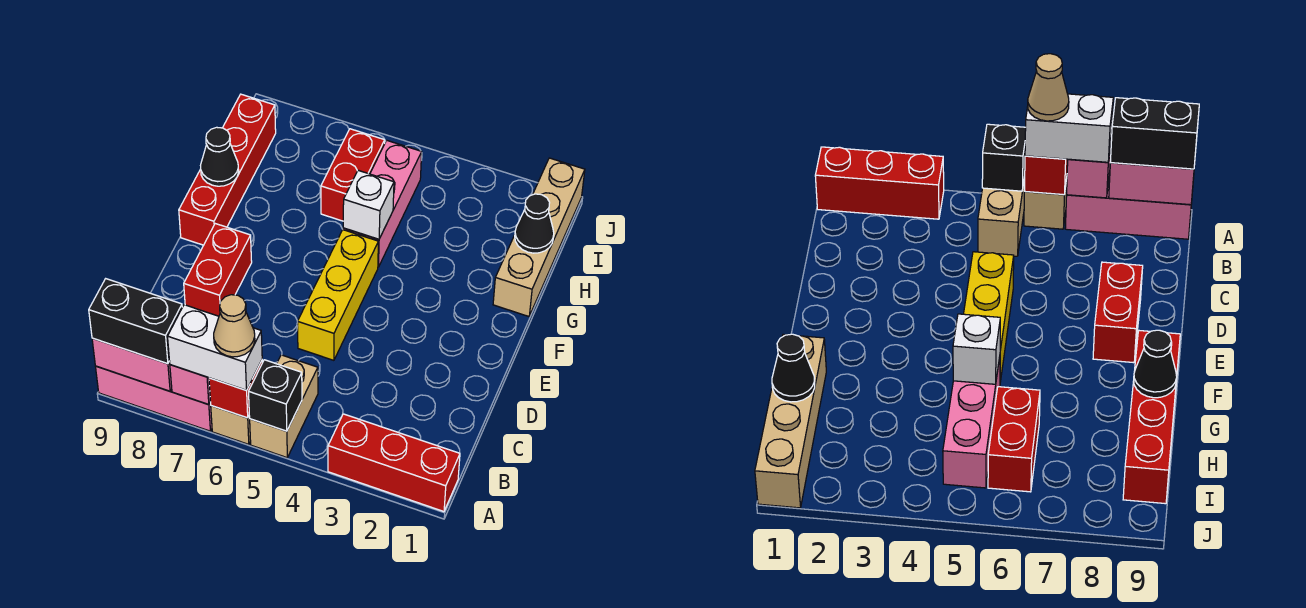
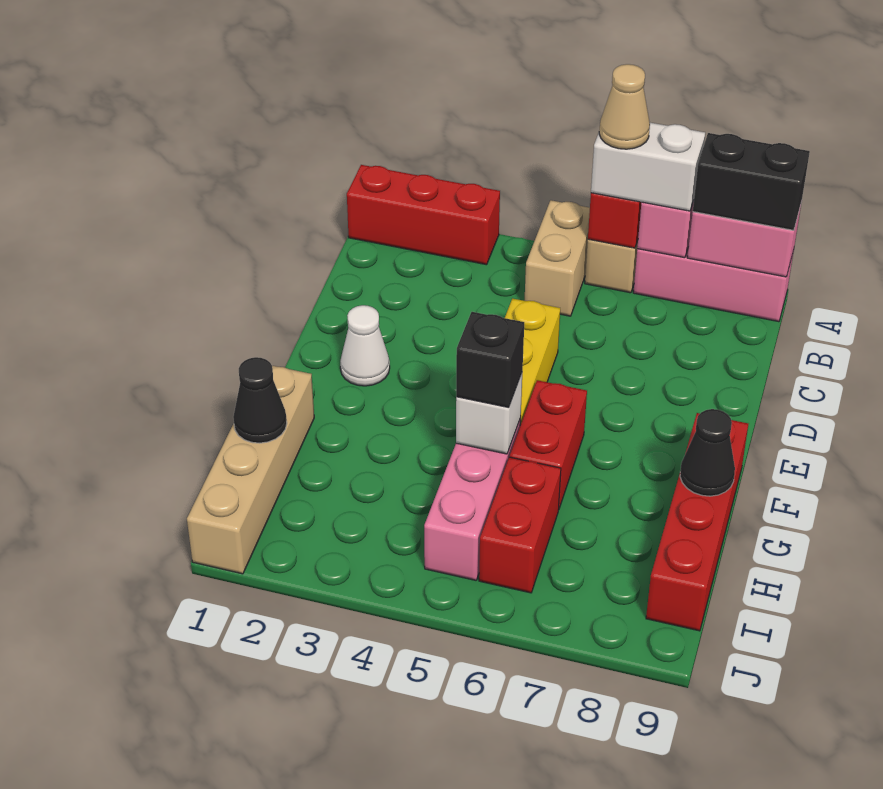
black brick A5 level 2 -> black brick G5 level 3
red brick D8:E8 level 1 -> red brick F6:G6 level 1
none -> white cone E2 level 1

